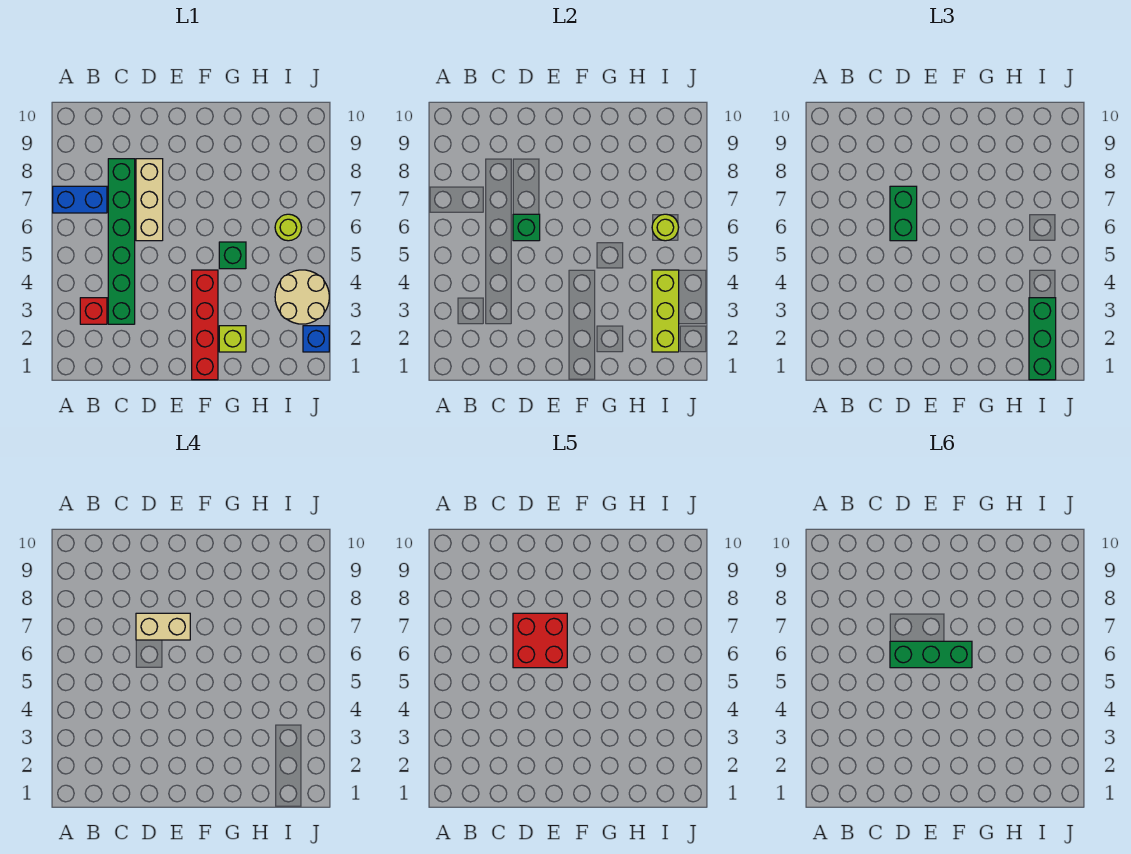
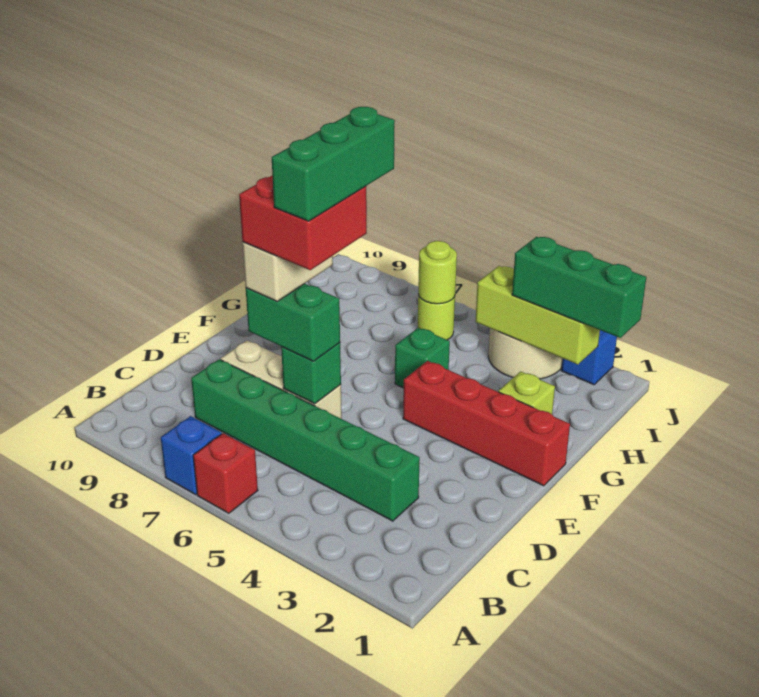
blue brick A7:B7 level 1 -> blue brick A7 level 1
red brick B3 level 1 -> red brick A6 level 1

